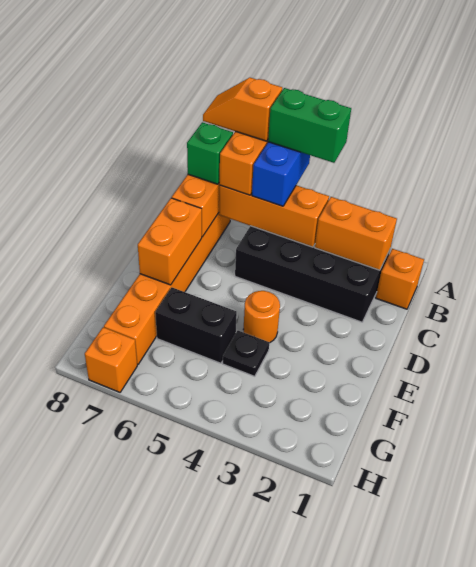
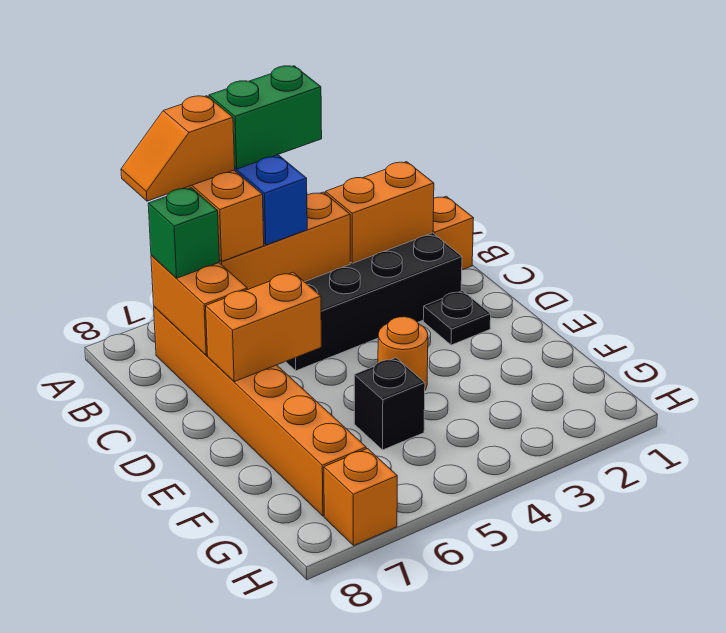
orange brick D7:E7 level 2 -> orange brick D6:D7 level 2
black plate F4 level 1 -> black plate D2 level 1
black brick F5:F6 level 1 -> black brick F5 level 1

